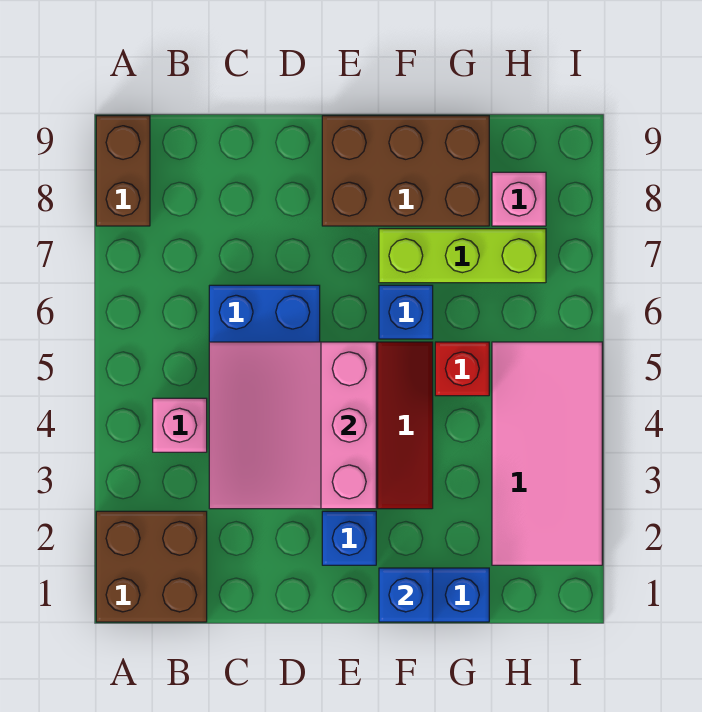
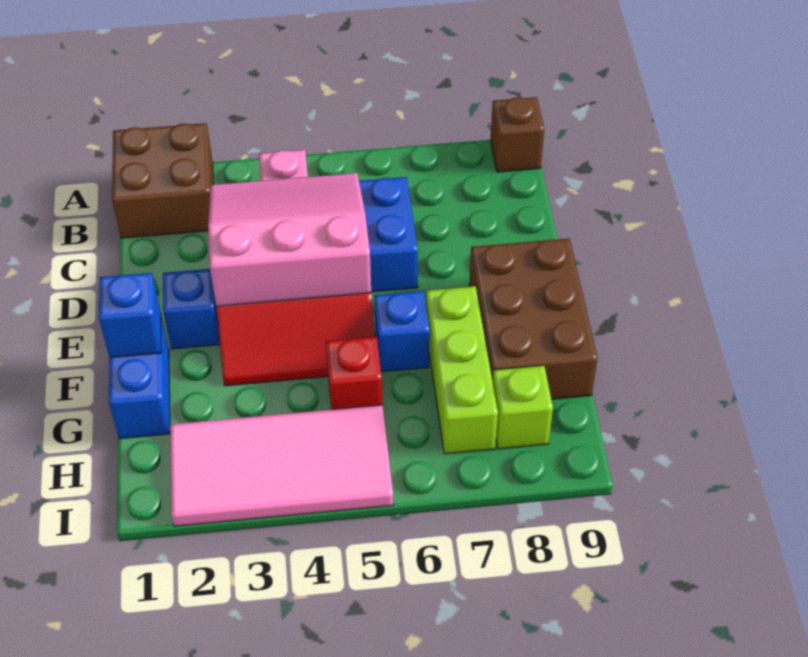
brown brick A8:A9 level 1 -> brown brick A9 level 1
pink brick H8 level 1 -> lime brick H8 level 1

